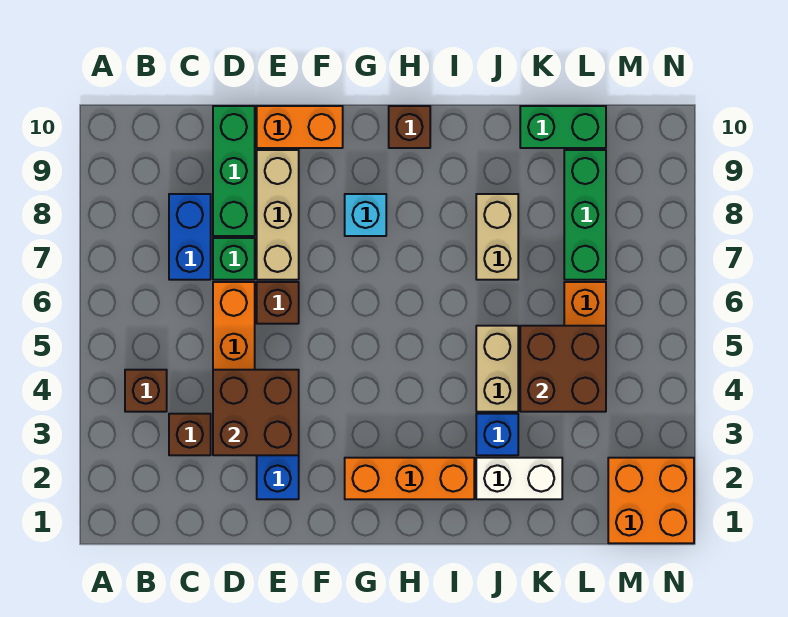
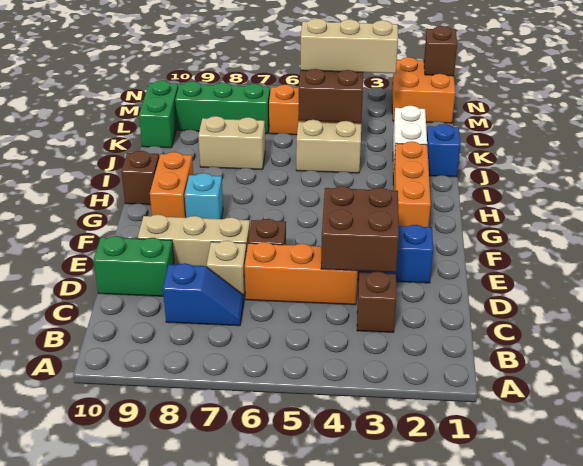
brown brick B4 level 1 -> brown brick N1 level 2
blue brick C7:C8 level 1 -> blue slope C7:C8 level 1 top 8
green brick D7 level 1 -> tan brick D7 level 1
green brick D8:D10 level 1 -> green brick D9:D10 level 1
orange brick E10:F10 level 1 -> orange brick G9:H9 level 1
blue brick J3 level 1 -> blue brick J1 level 1
none -> tan brick L3:L5 level 3

